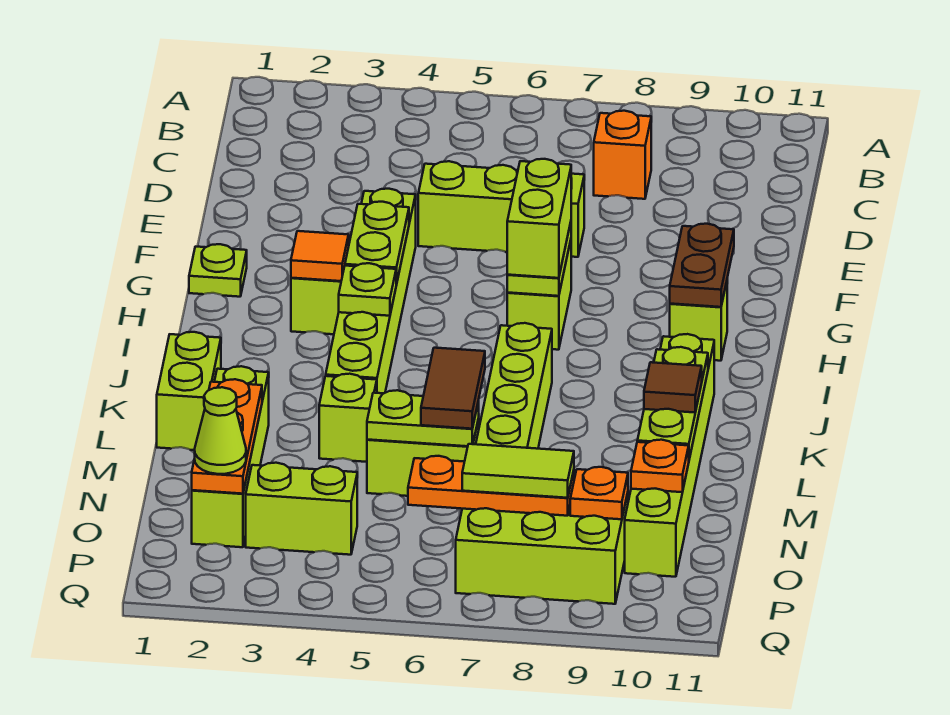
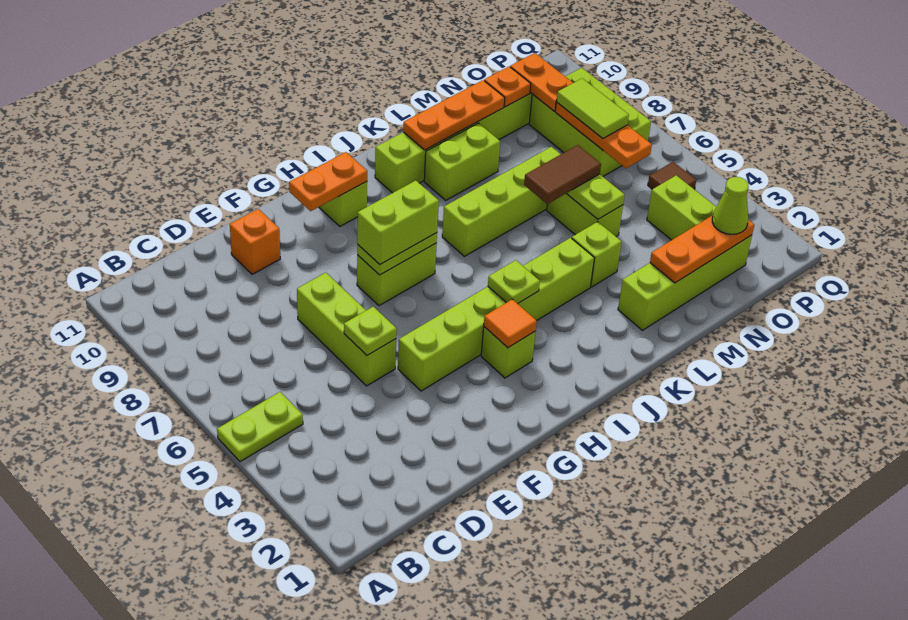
orange brick C8 level 1 -> orange brick E10 level 1
lime plate G1 level 1 -> lime plate E5 level 2
lime plate G4:H4 level 2 -> lime plate A5:B5 level 1
brown plate G10:H10 level 2 -> orange plate G10:H10 level 2
lime brick K1:L1 level 1 -> lime brick K9:L9 level 1
lime plate K10:M10 level 2 -> orange plate K10:M10 level 2
brown tile L10 level 3 -> brown tile P5 level 1
orange plate O9 level 2 -> orange plate O9:O10 level 2

